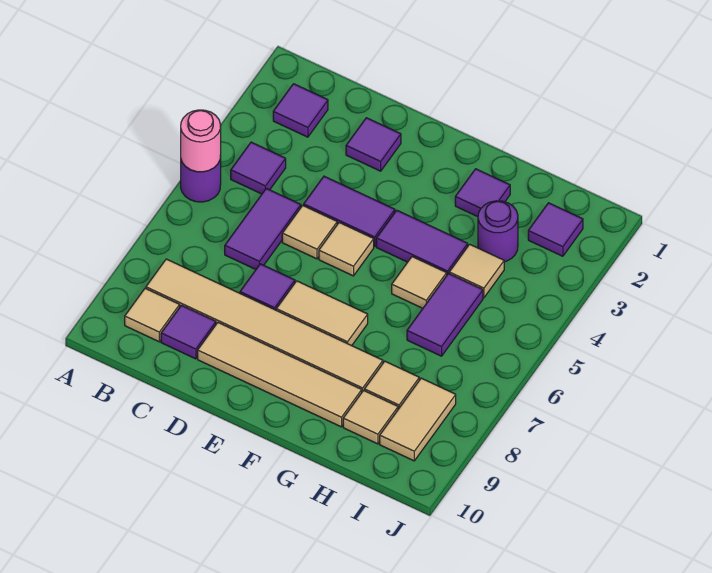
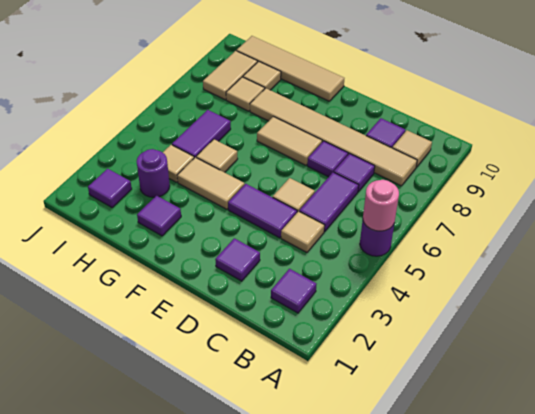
purple tile B4 level 1 -> purple tile C7 level 1
tan tile D9:G9 level 1 -> tan tile F10:I10 level 1
tan tile E5 level 1 -> tan tile C4 level 1
purple tile F4:G4 level 1 -> tan tile F4:G4 level 1

